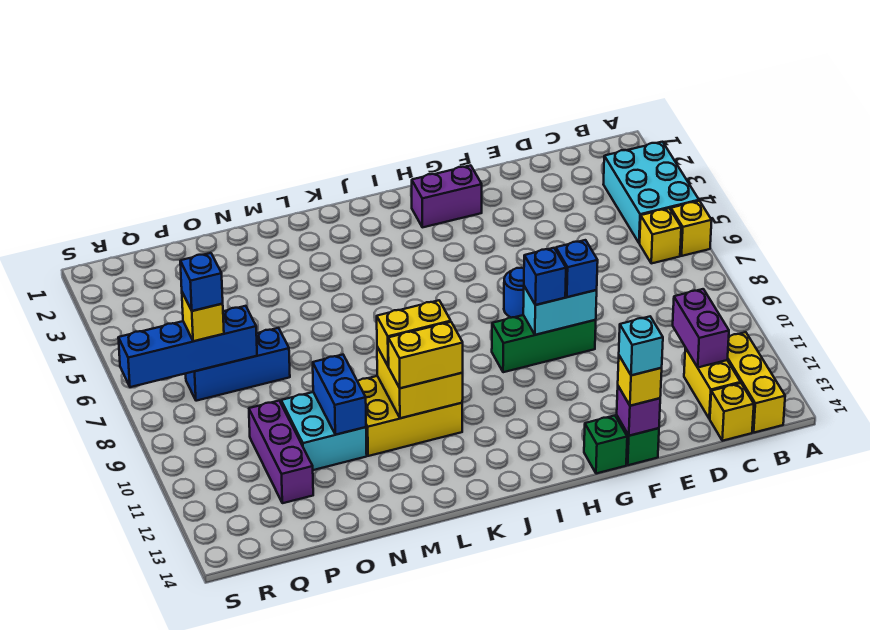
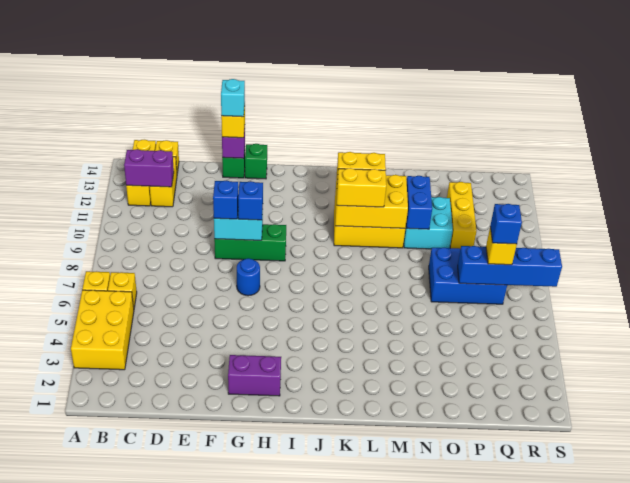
cyan brick A3:B5 level 1 -> yellow brick A3:B5 level 1
purple brick C11:C12 level 2 -> purple brick B12:C12 level 2
yellow brick K10:L11 level 2 -> yellow brick K10:M11 level 2
blue brick O7:Q7 level 1 -> blue brick O7:Q8 level 1
purple brick P10:P12 level 1 -> yellow brick P10:P12 level 1

